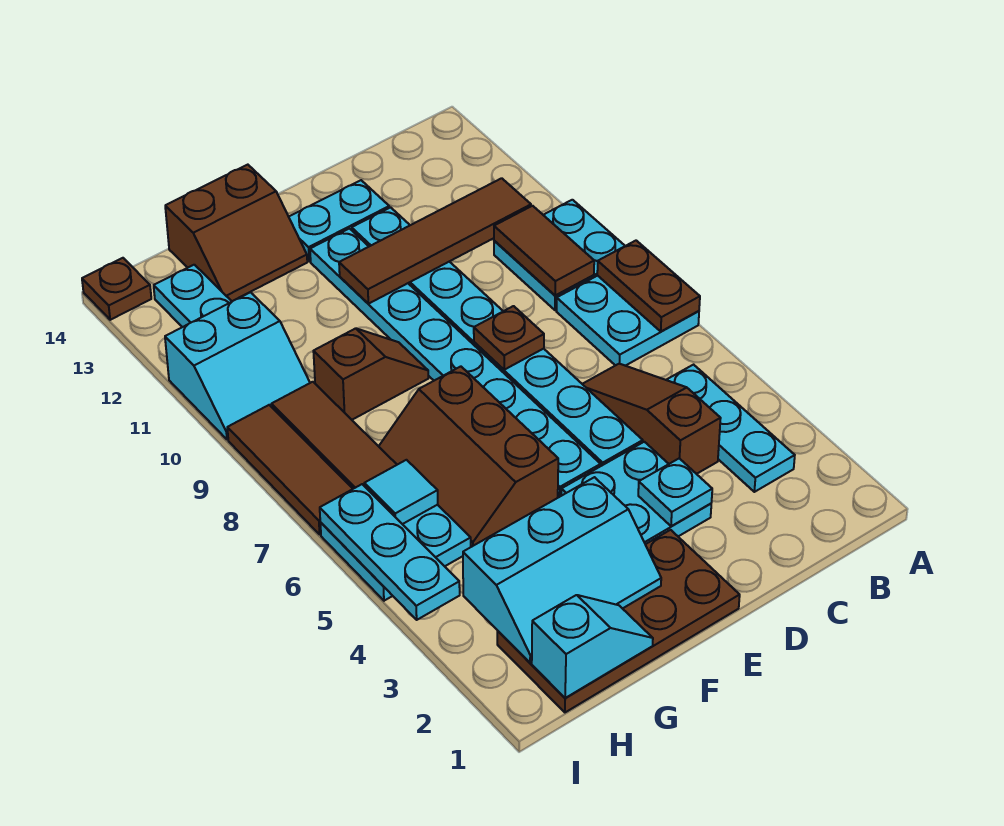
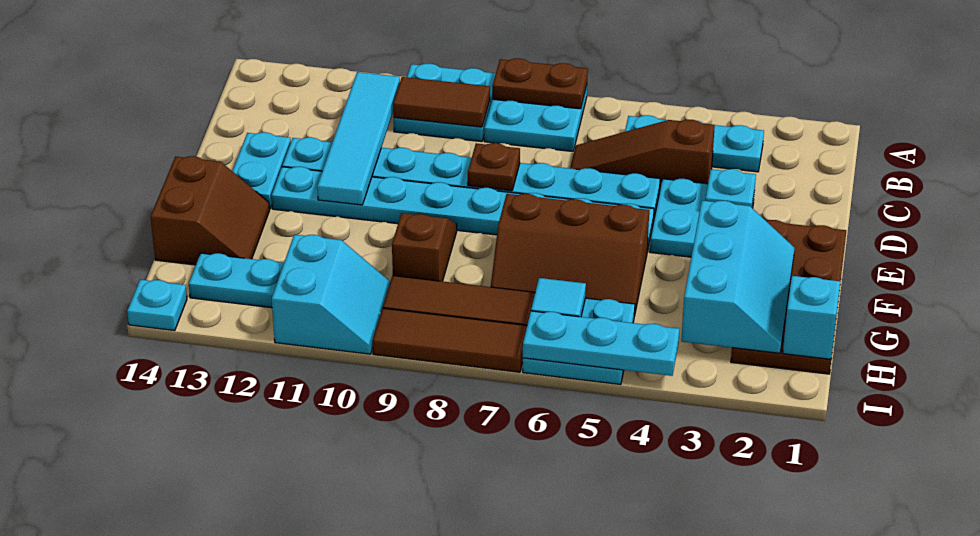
brown tile B11:E11 level 2 -> cyan tile B11:E11 level 2
brown plate I14 level 1 -> cyan plate I14 level 1

